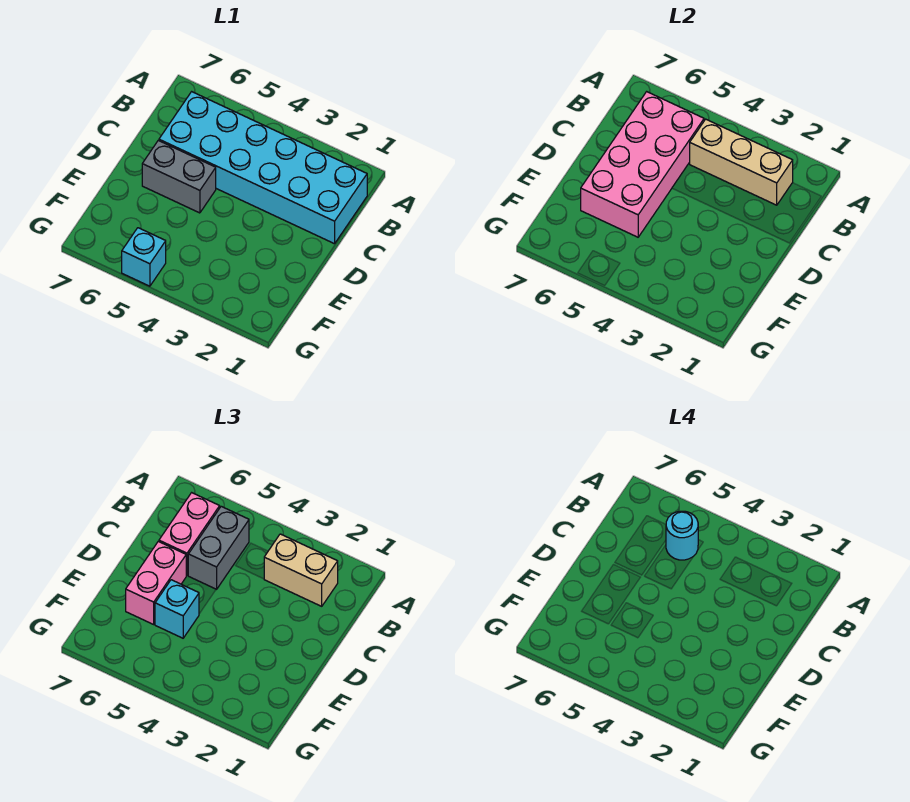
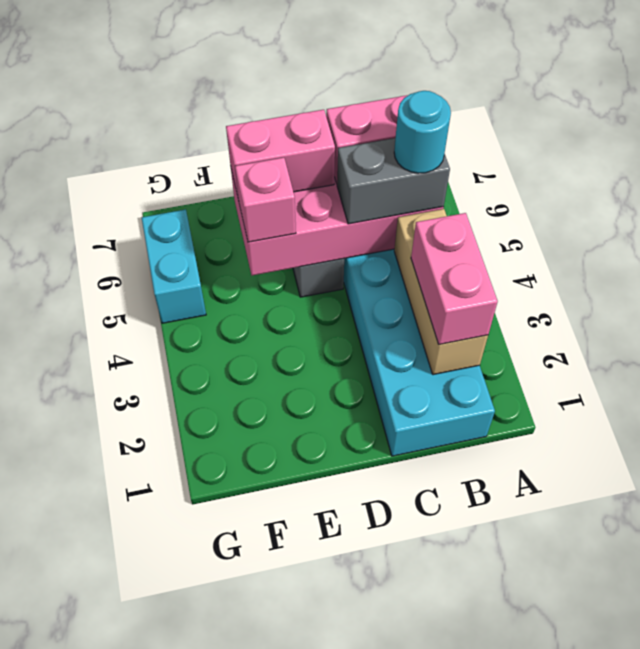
tan brick B2:B3 level 3 -> pink brick B2:B3 level 3
cyan brick E5 level 3 -> pink brick E5 level 3
cyan brick G5 level 1 -> cyan brick G5:G6 level 1

